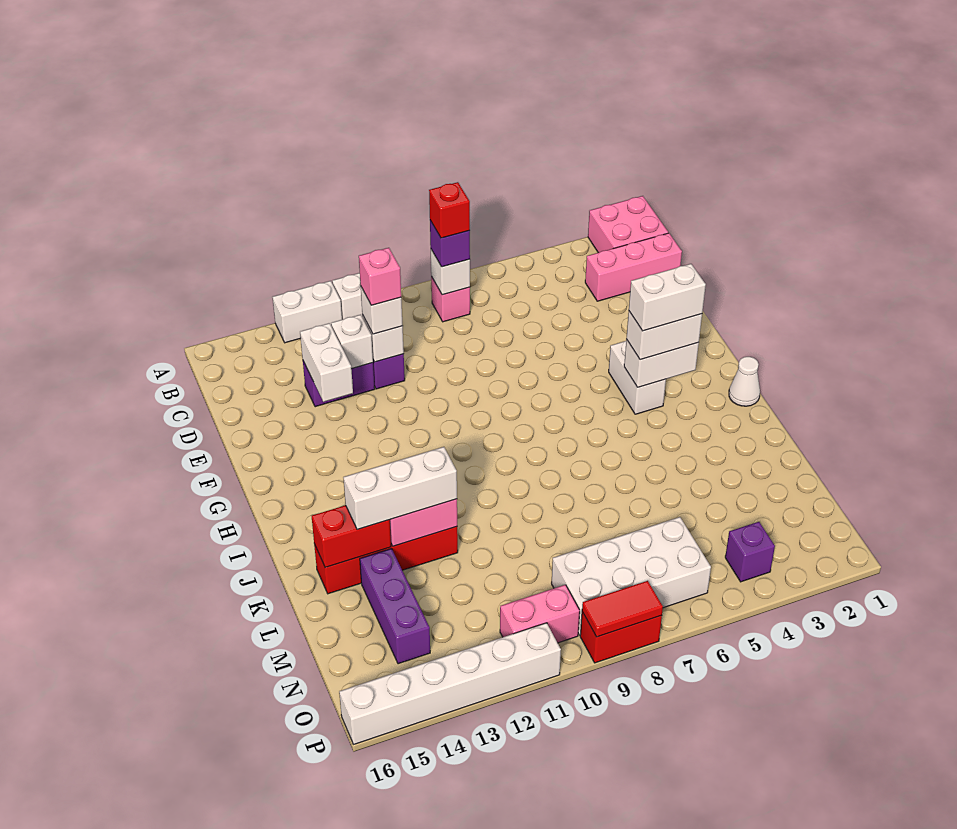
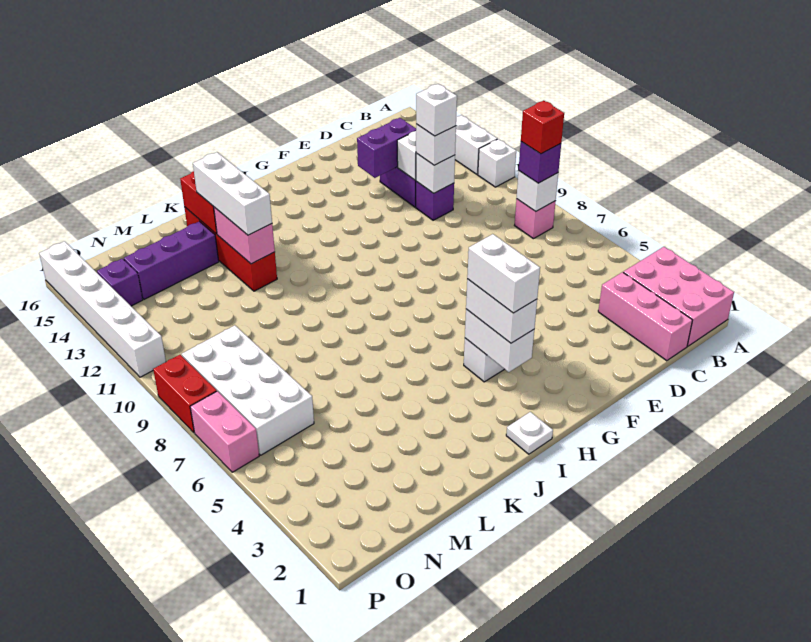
pink brick A1:B2 level 1 -> pink brick A1:B3 level 1
pink brick D11 level 4 -> white brick D11 level 4
white brick D13:E13 level 2 -> purple brick D13:E13 level 2
white cone I1 level 1 -> white plate I1 level 1
purple brick O4 level 1 -> purple brick O14 level 1
pink brick O10:O11 level 1 -> pink brick P6:P7 level 1
red tile P8:P9 level 2 -> none

